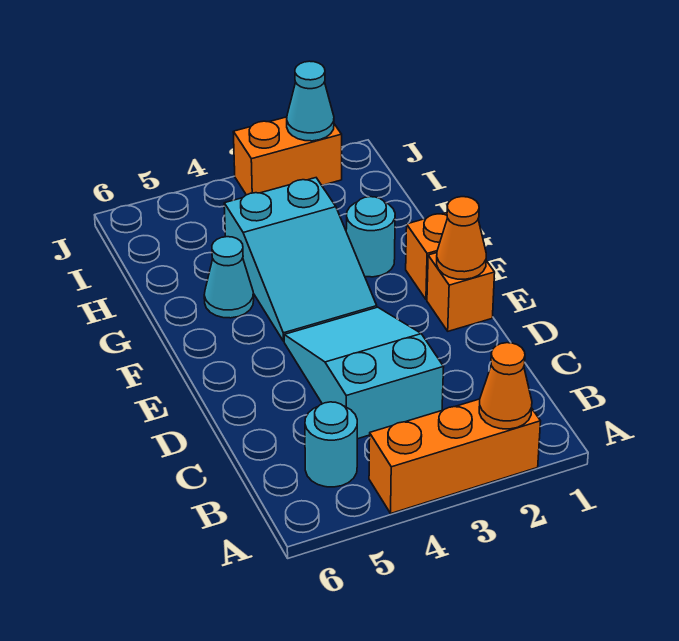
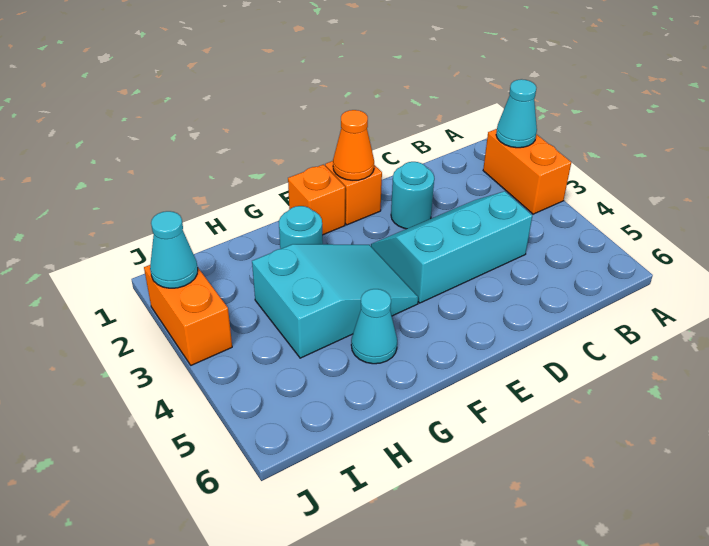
orange brick A2:A4 level 1 -> orange brick A2:A3 level 1
orange cone A2 level 2 -> cyan cone A2 level 2
cyan round brick B5 level 1 -> cyan round brick D2 level 1
cyan slope C3:E4 level 1 top C -> cyan slope C3:E4 level 1 top 4

